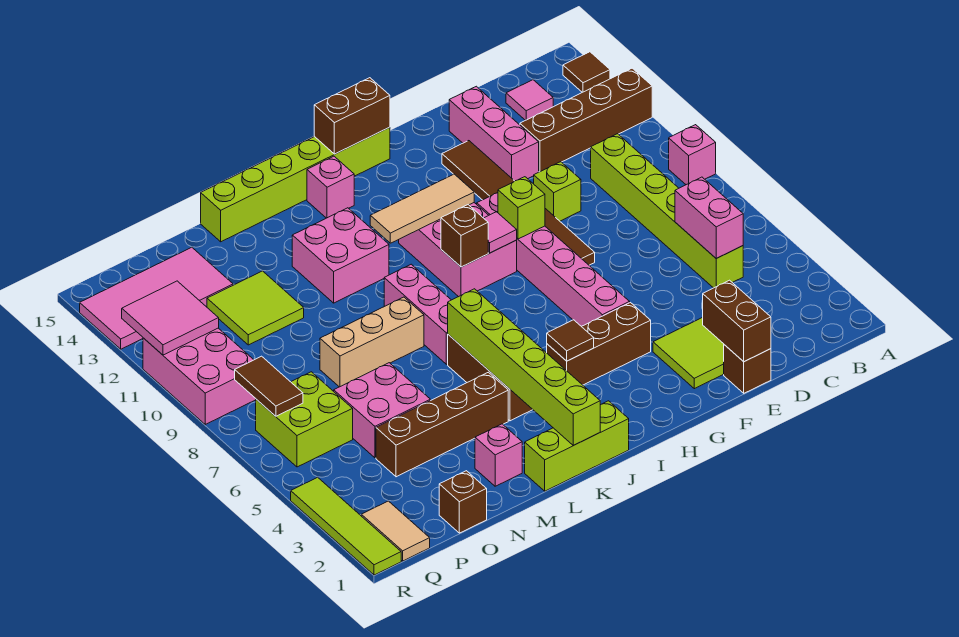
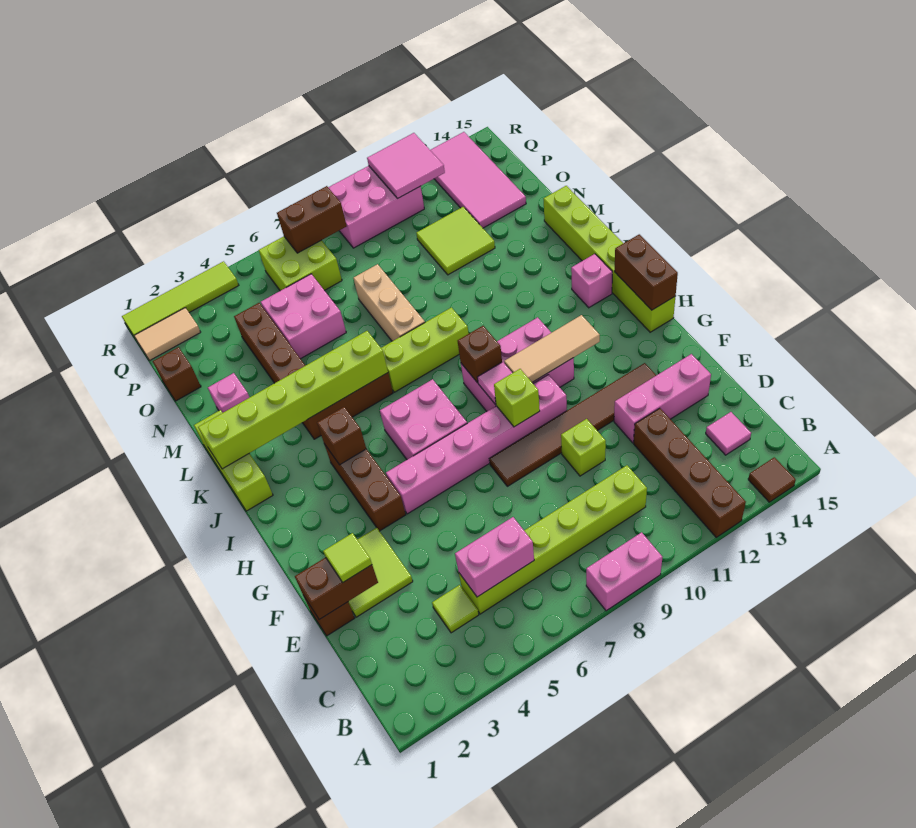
pink brick A9 level 1 -> pink brick A8:A9 level 1
none -> lime tile C4 level 1
none -> lime tile E2 level 3
tan tile H11:J11 level 2 -> tan tile H10:H12 level 2
brown tile I4 level 2 -> brown brick I4 level 2
pink brick K7:K9 level 1 -> lime brick K7:K9 level 1
pink brick K11:L12 level 1 -> pink brick H6:I7 level 1
brown tile Q7:Q8 level 2 -> brown brick Q7:Q8 level 2

